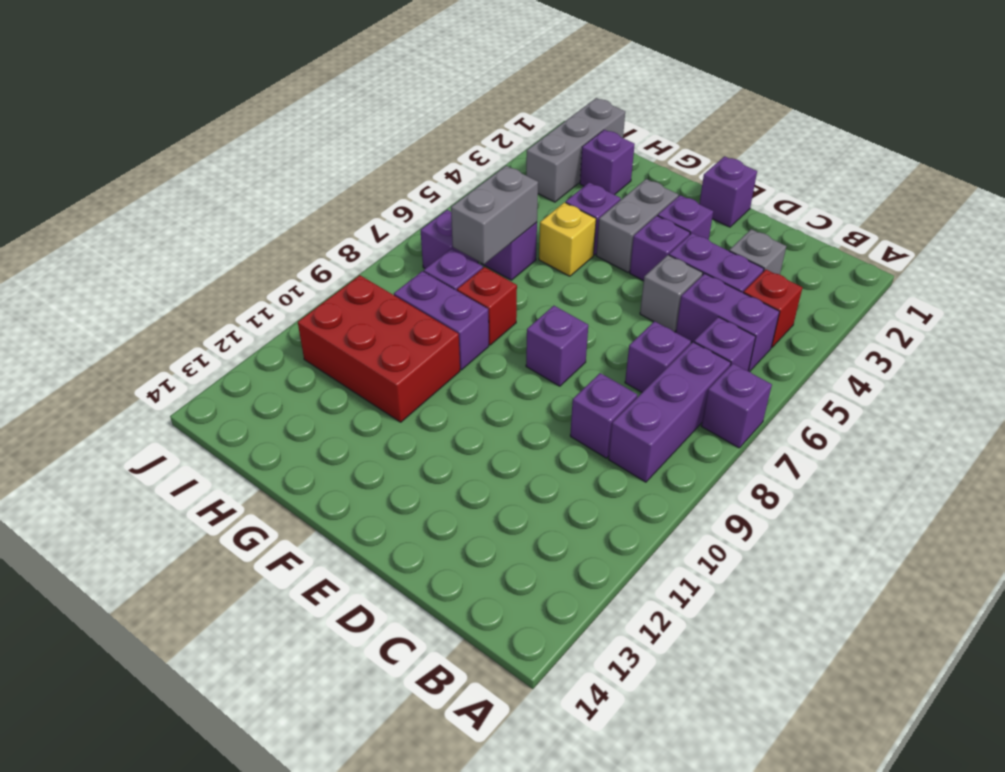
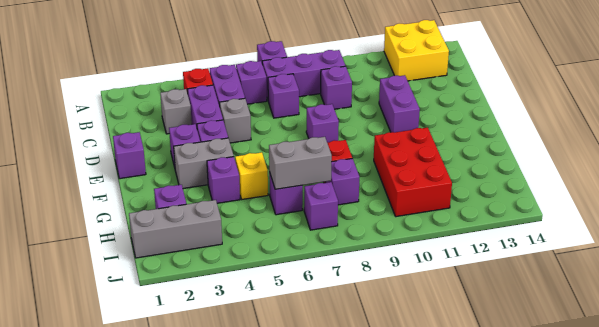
none -> yellow brick A12:B13 level 1
purple brick G9:H9 level 1 -> purple brick D11:E11 level 1

